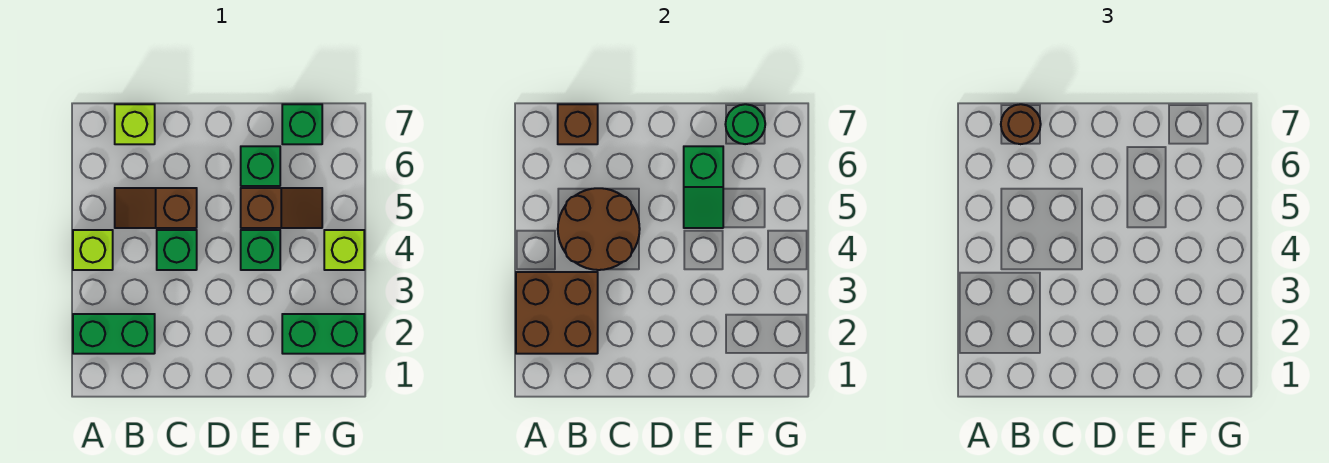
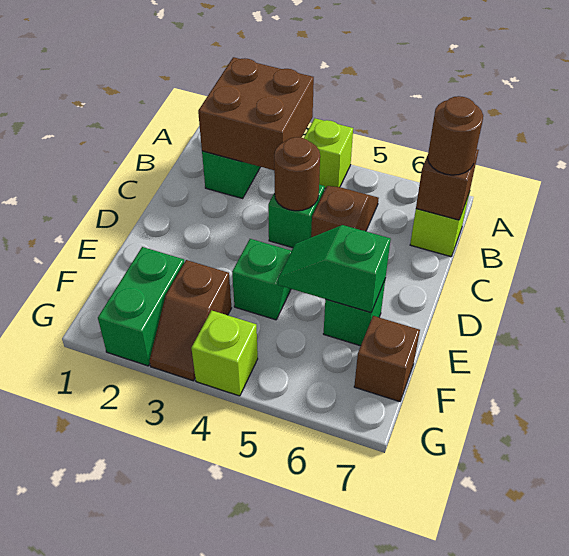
brown round brick B4:C5 level 2 -> brown round brick C4 level 2
brown slope E5:F5 level 1 top E -> brown slope F3:G3 level 1 top F
green brick F7 level 1 -> brown brick F7 level 1
green round brick F7 level 2 -> none

